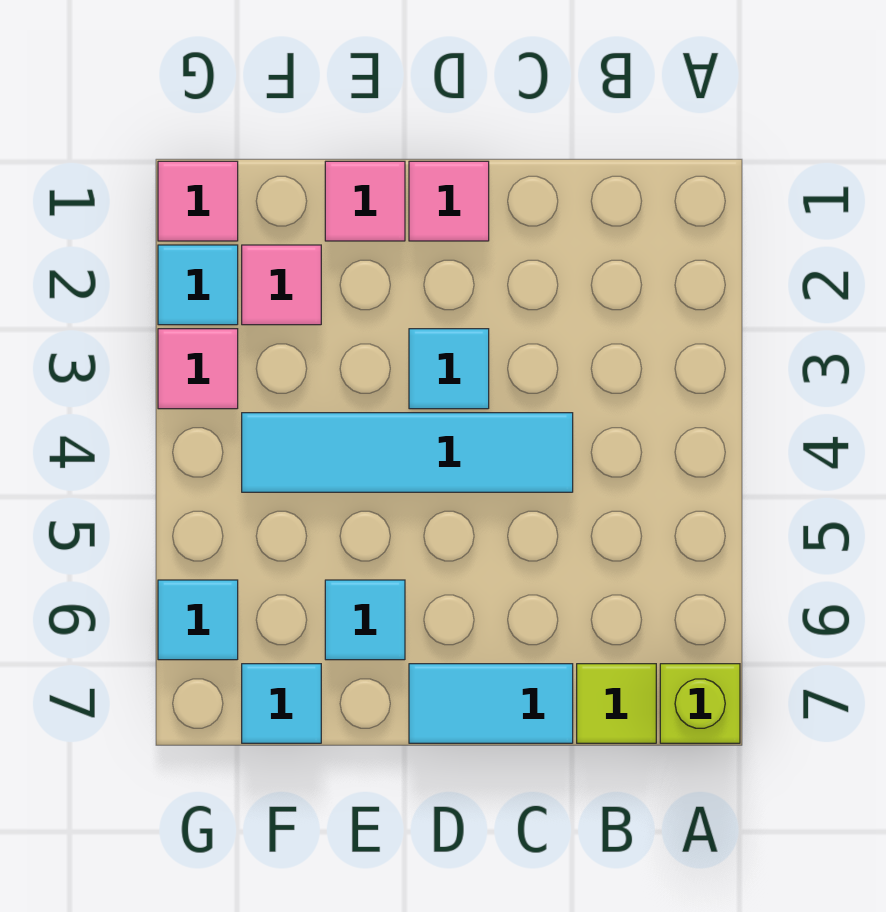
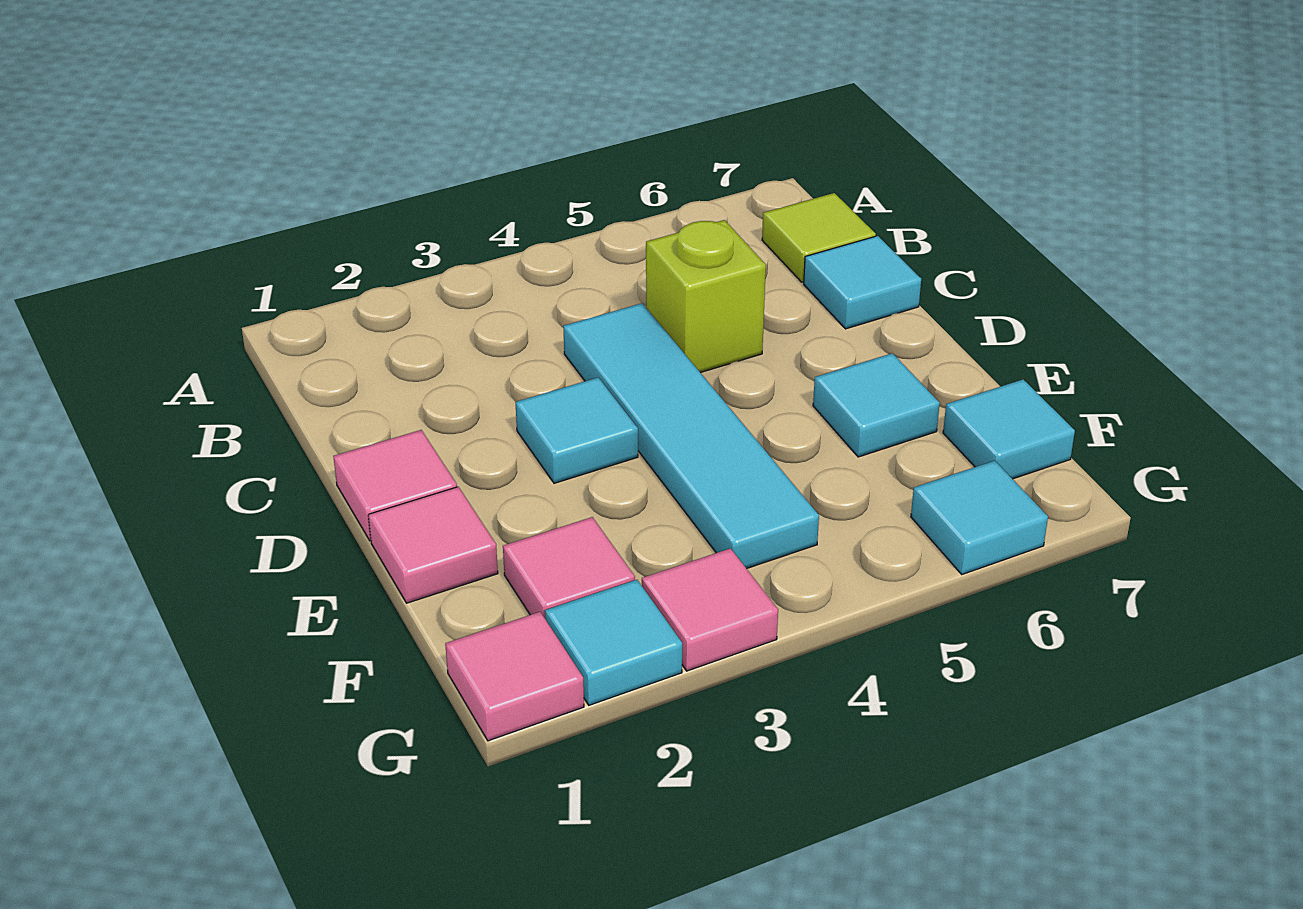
lime brick A7 level 1 -> lime brick C5 level 1
cyan tile C7:D7 level 1 -> cyan tile C7 level 1

